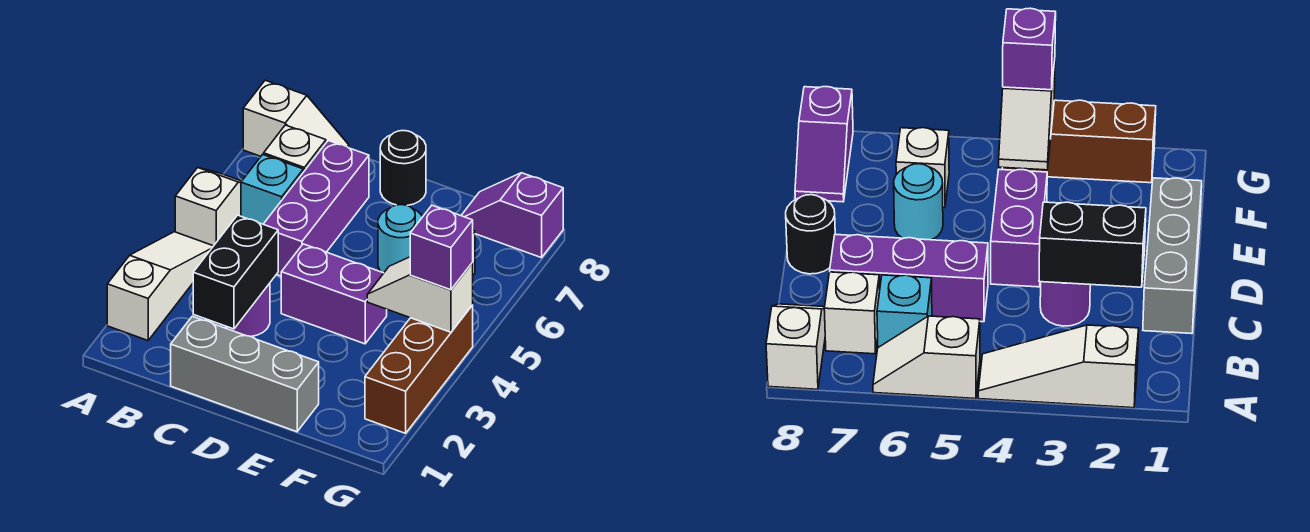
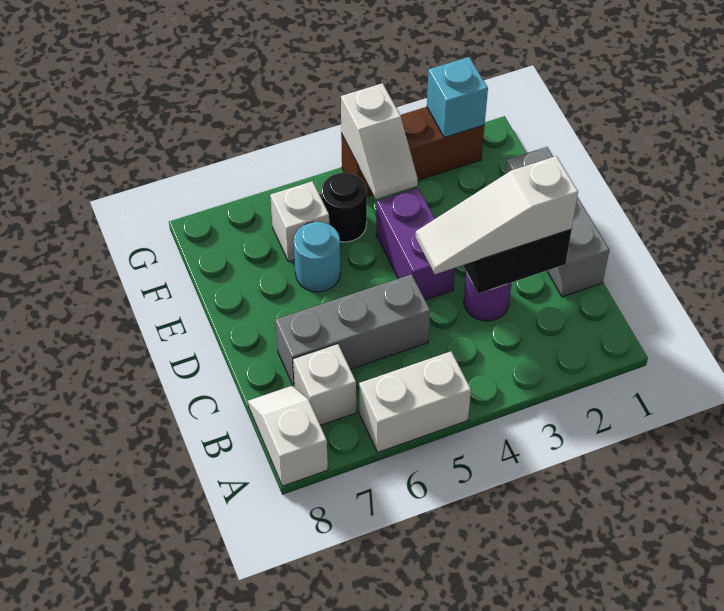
white slope A2:A4 level 1 top 2 -> white slope C2:C4 level 3 top 2
white slope A5:A6 level 1 top 5 -> white brick A5:A6 level 1
cyan brick B6 level 1 -> cyan brick G2 level 2
purple brick C5:C7 level 1 -> grey brick C5:C7 level 1
black round brick D8 level 1 -> black round brick F5 level 1
purple slope F8:G8 level 1 top G -> none
purple brick G4 level 3 -> none

